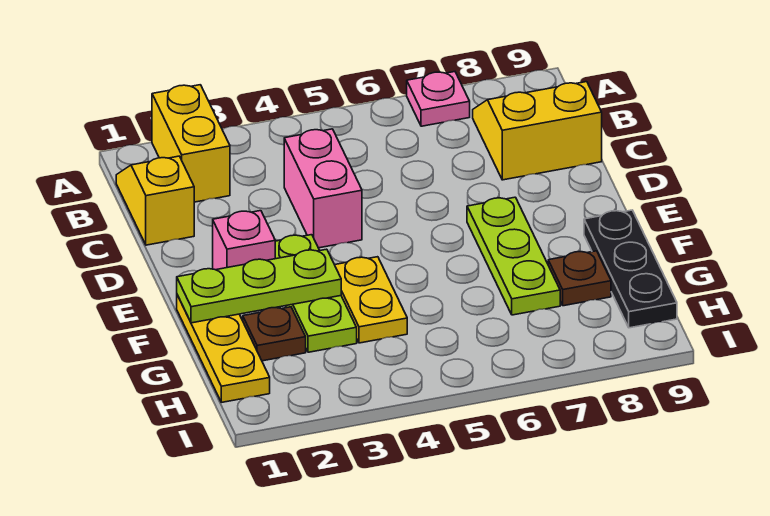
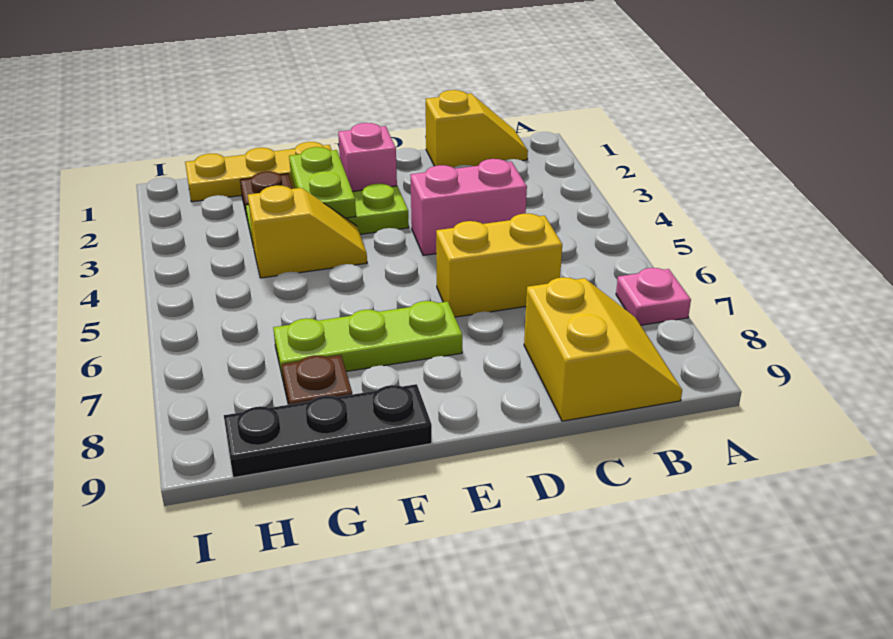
yellow brick A2:B2 level 1 -> yellow brick C6:D6 level 1
lime plate F1:F3 level 2 -> lime plate F2:F3 level 2
yellow plate F4:G4 level 1 -> yellow slope F4:G4 level 1 top G

